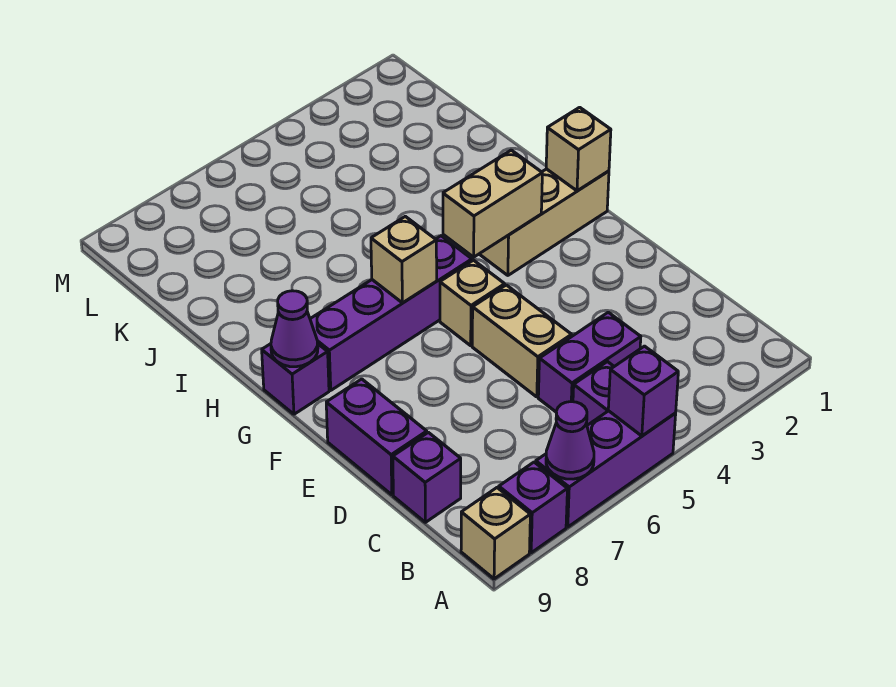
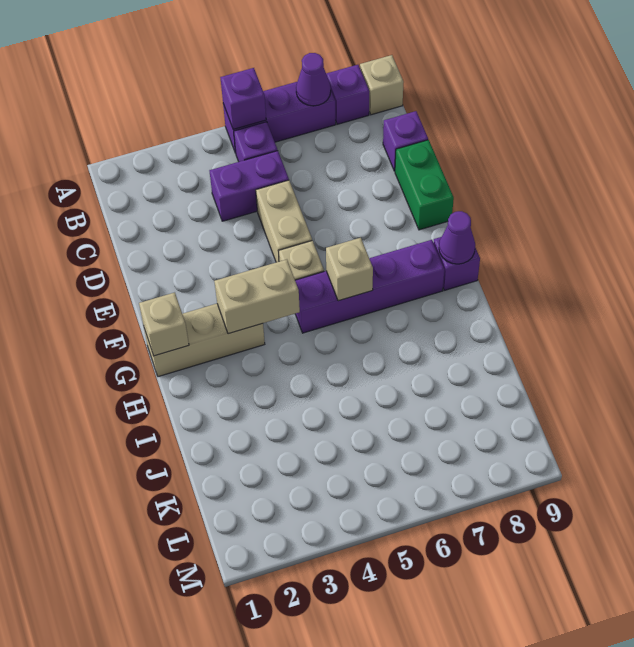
purple brick D9:E9 level 1 -> green brick D9:E9 level 1

